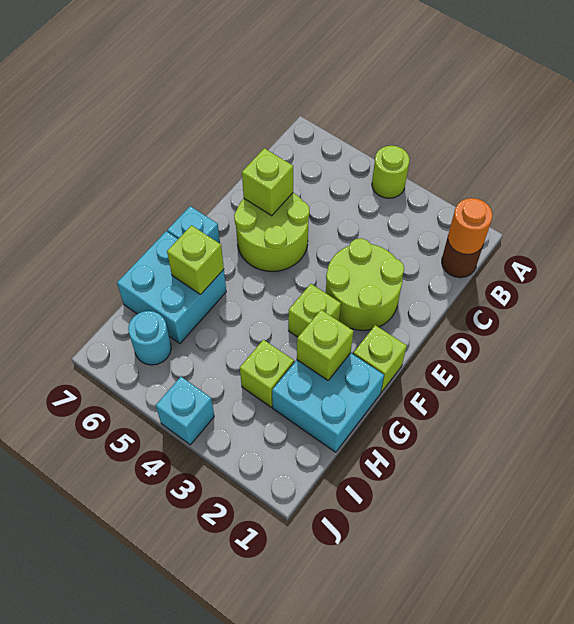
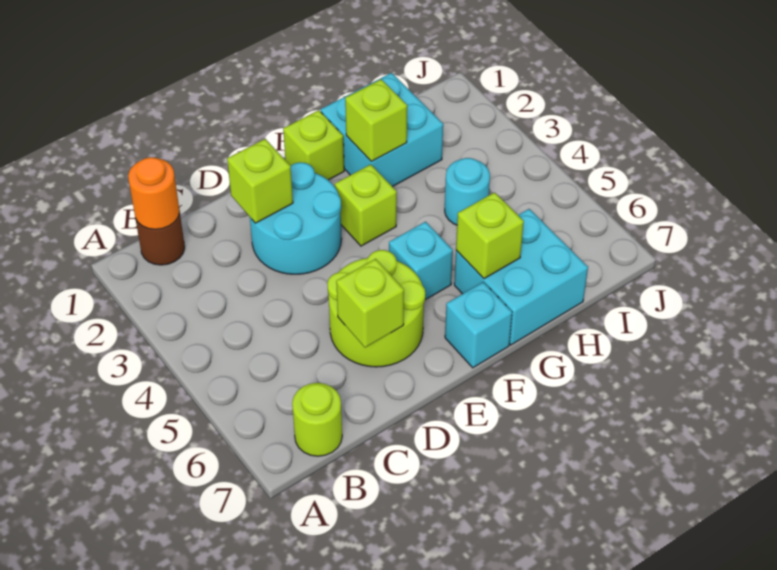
lime round brick A4 level 1 -> lime round brick B7 level 1
lime round brick D2:E3 level 1 -> cyan round brick D2:E3 level 1
lime brick H3 level 1 -> lime brick D2 level 2
cyan round brick I6 level 1 -> cyan round brick H4 level 1
cyan brick J4 level 1 -> cyan brick F5 level 1

